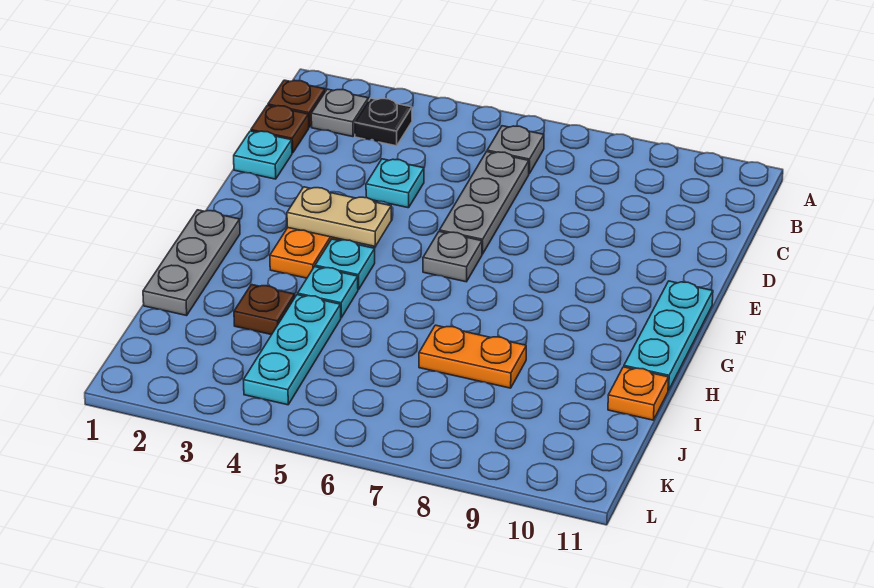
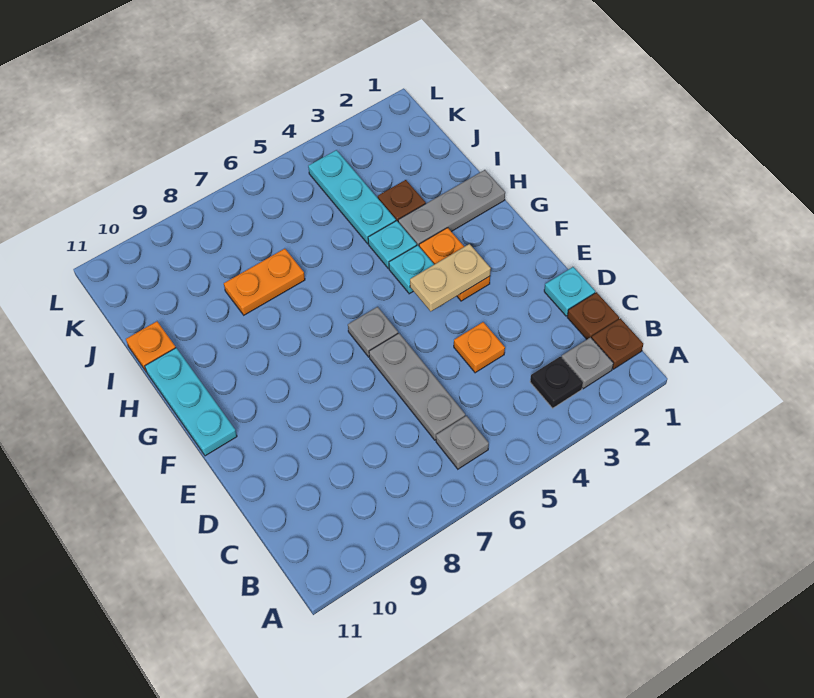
cyan plate D4 level 1 -> orange plate D4 level 1
grey plate G1:I1 level 1 -> grey plate H1:H3 level 1

